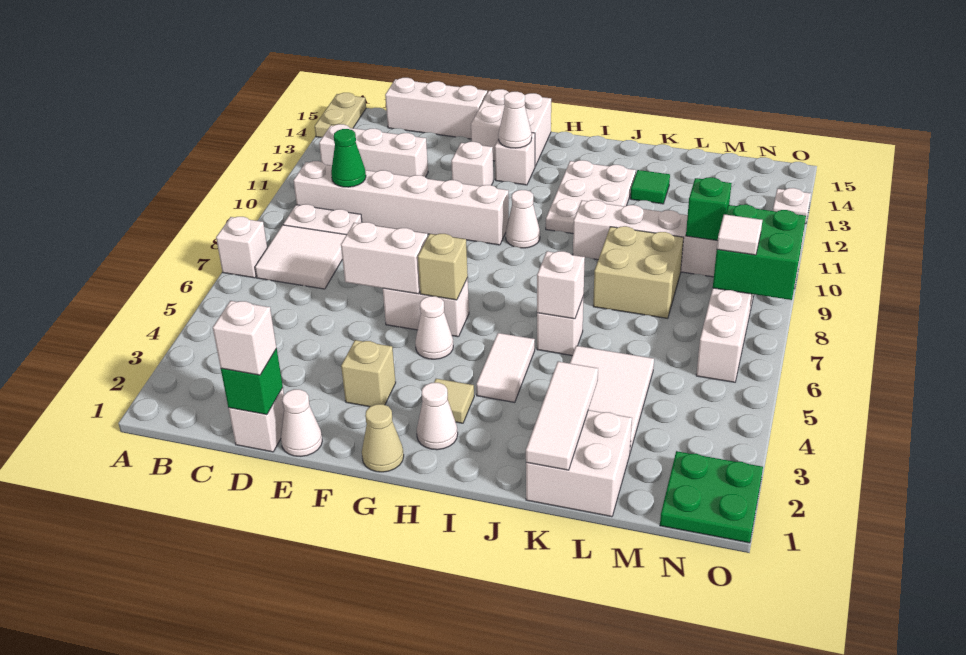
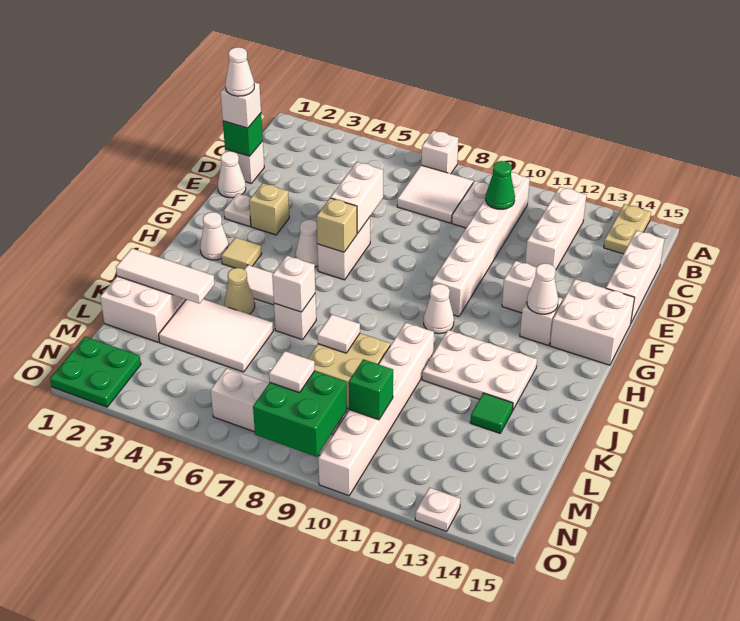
tan plate A14:A15 level 1 -> tan plate A14:B14 level 1
none -> white cone D1 level 4
none -> white plate F2 level 1
tan cone G1 level 1 -> tan cone J4 level 1
none -> white tile K8 level 2

